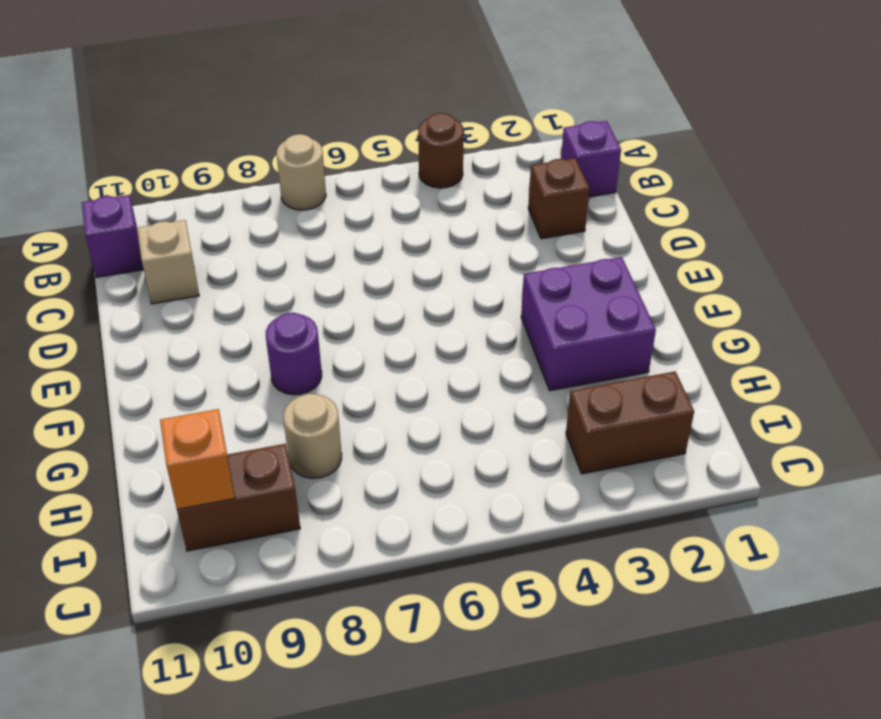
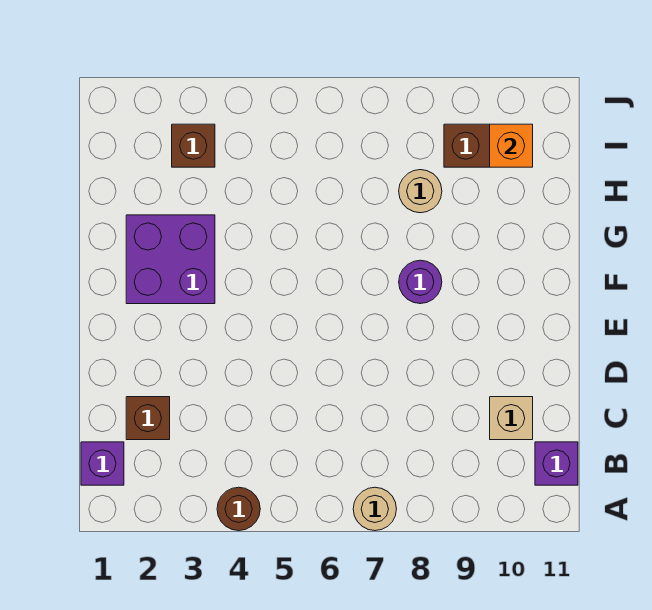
brown brick I2:I3 level 1 -> brown brick I3 level 1

